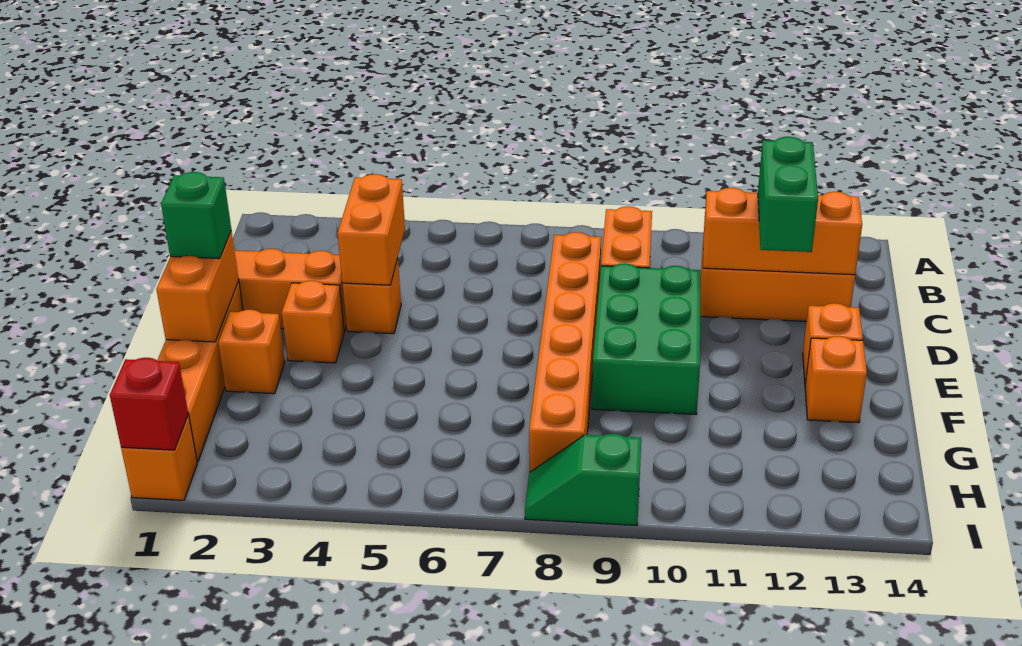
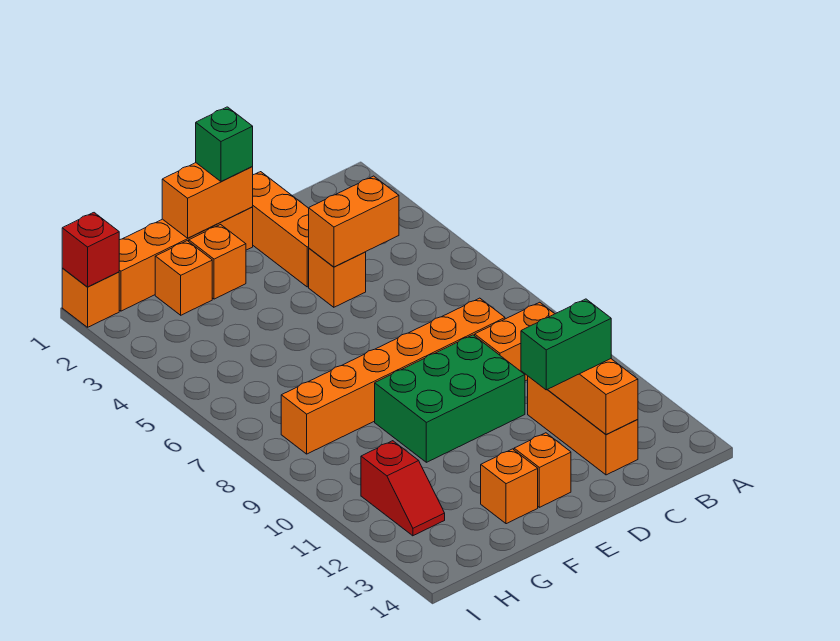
orange brick E3 level 1 -> orange brick G2 level 1
none -> red slope H11:H12 level 1 top 11
green slope I8:I9 level 1 top 9 -> none

